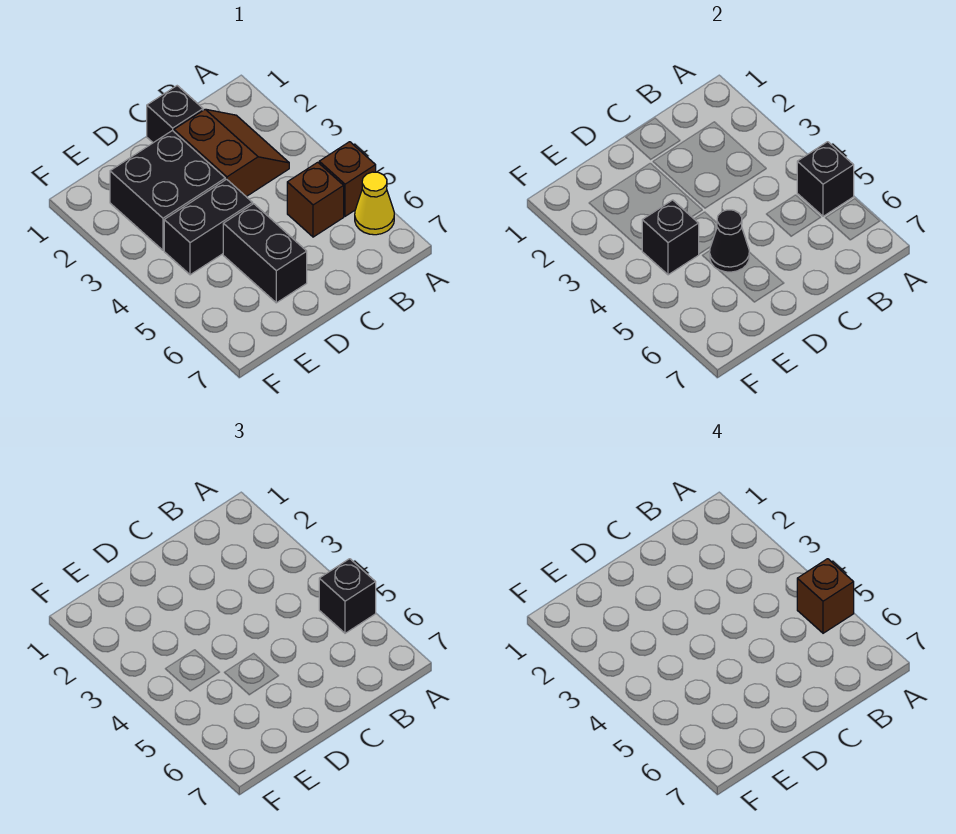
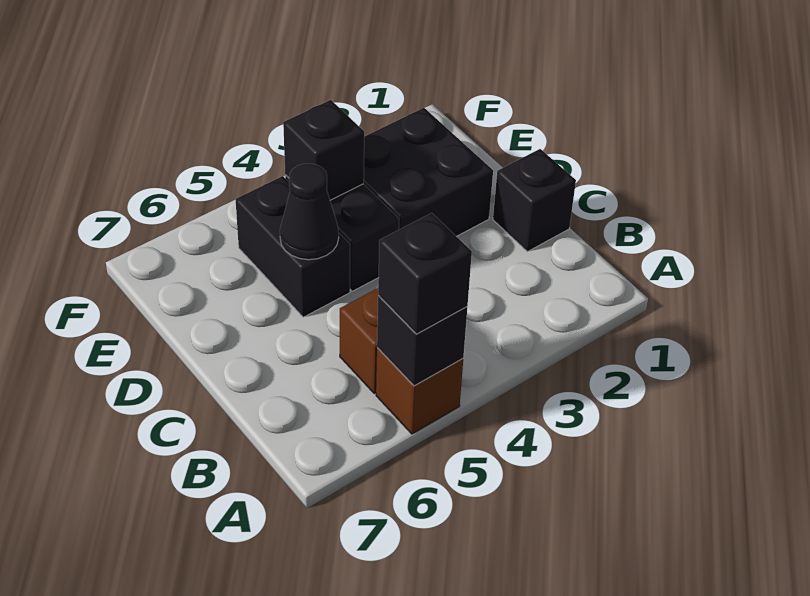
brown brick A5 level 4 -> none
yellow cone A6 level 1 -> none
brown slope B2:C3 level 1 top C -> none
black brick D5:D6 level 1 -> black brick D5:E5 level 1

